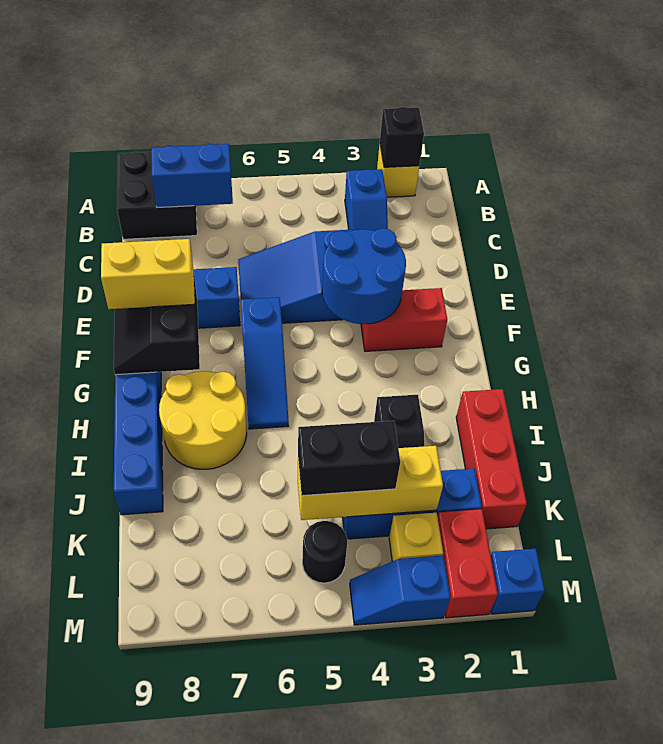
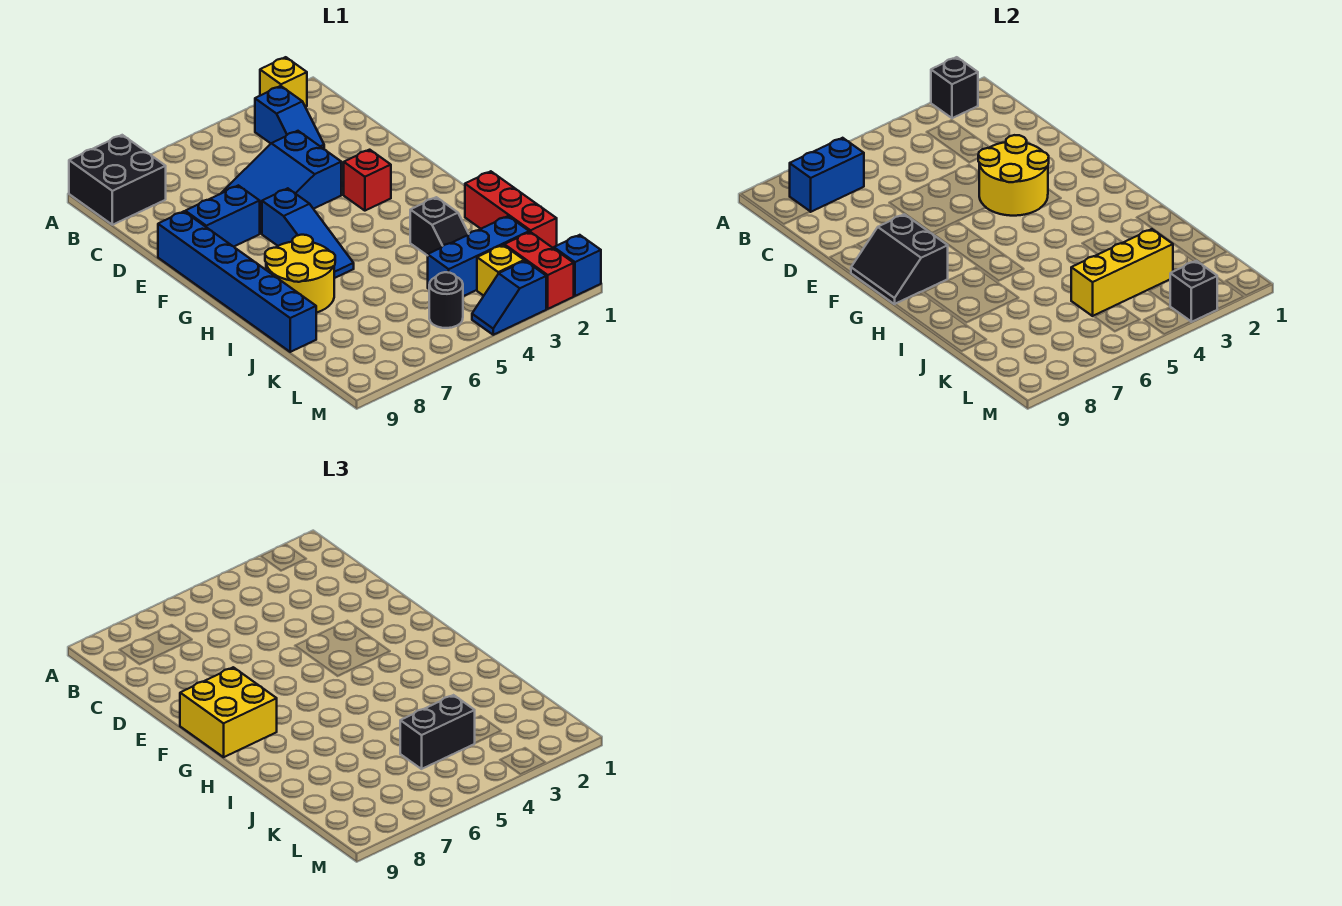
blue round brick E3:F4 level 2 -> yellow round brick E3:F4 level 2
red brick F2:F3 level 1 -> red brick F3 level 1
yellow brick F8:F9 level 3 -> yellow brick F8:G9 level 3
none -> black brick M3 level 2

